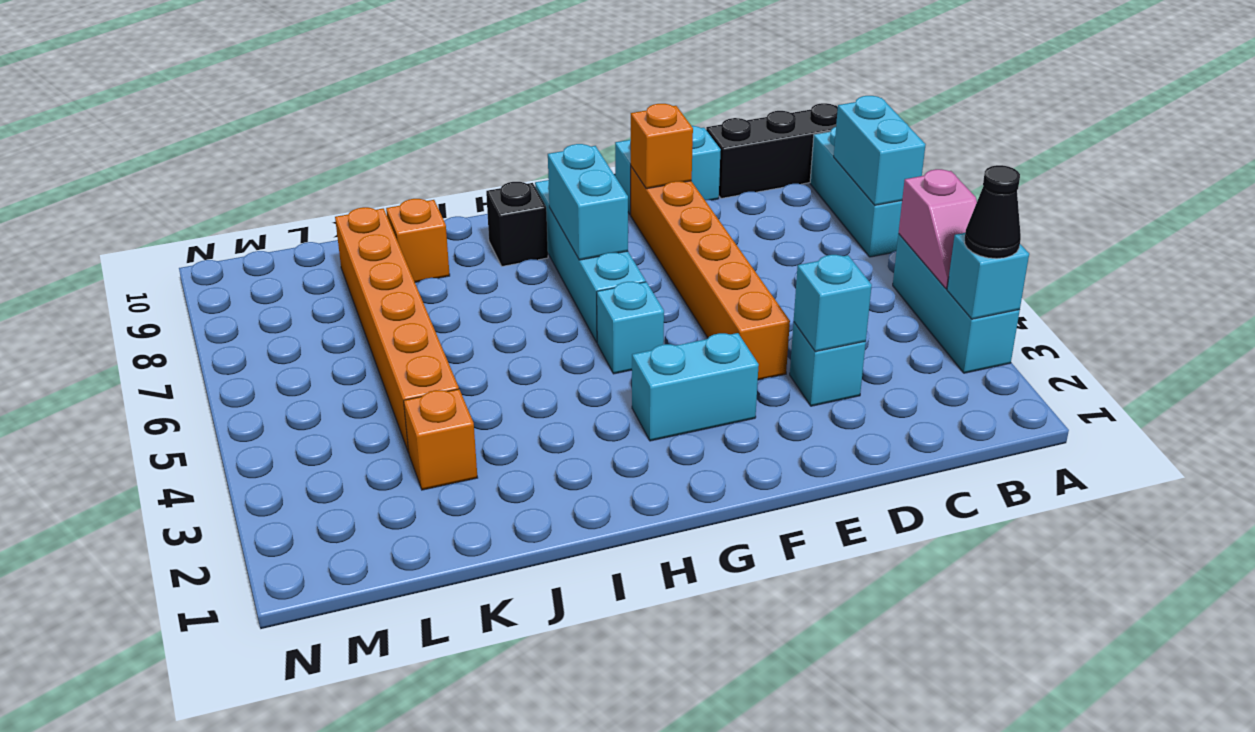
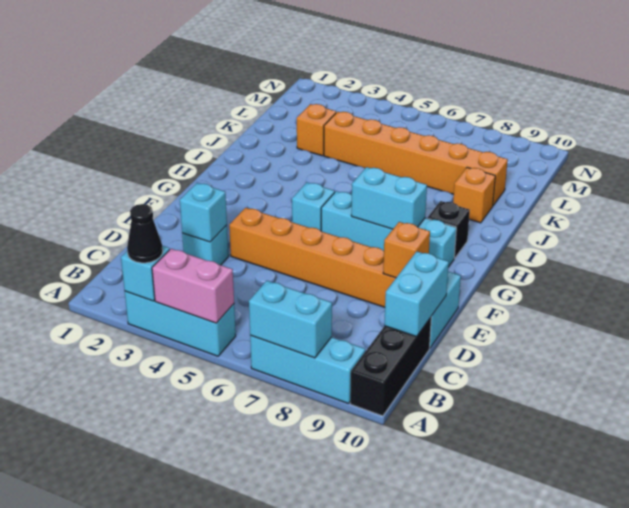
pink slope A4:A5 level 2 top 5 -> pink brick A4:A5 level 2
cyan brick F3:G3 level 1 -> cyan brick C10:D10 level 2

